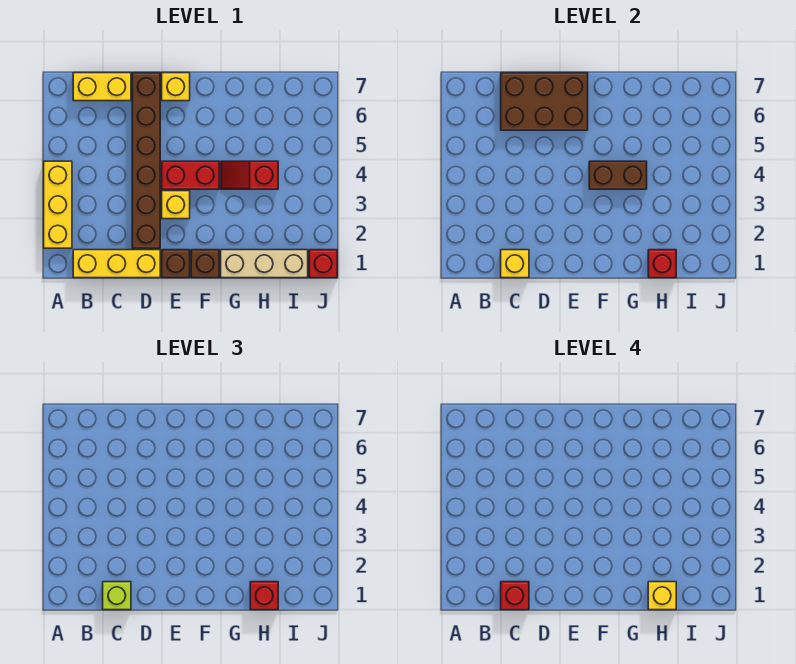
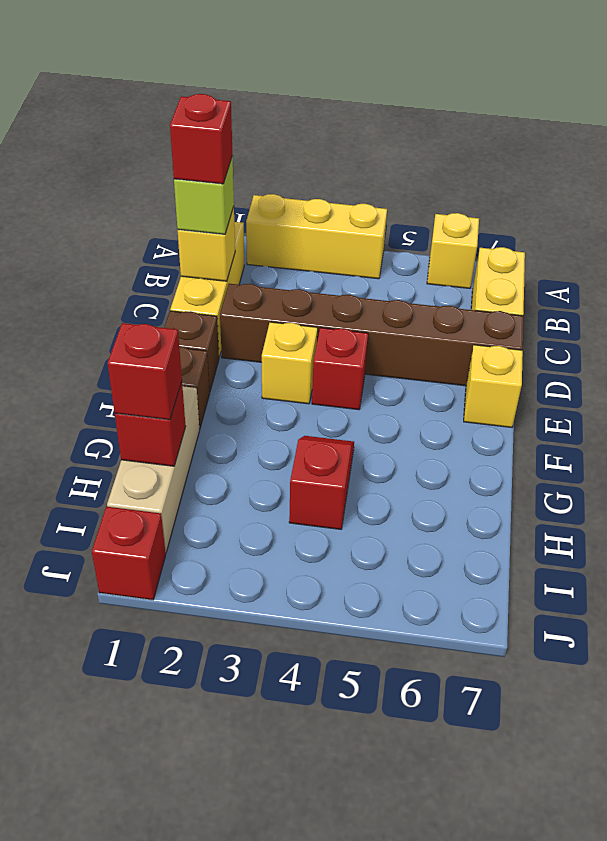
brown brick C6:E7 level 2 -> none
red brick E4:F4 level 1 -> red brick E4 level 1
brown brick F4:G4 level 2 -> none
yellow brick H1 level 4 -> yellow brick A6 level 1

